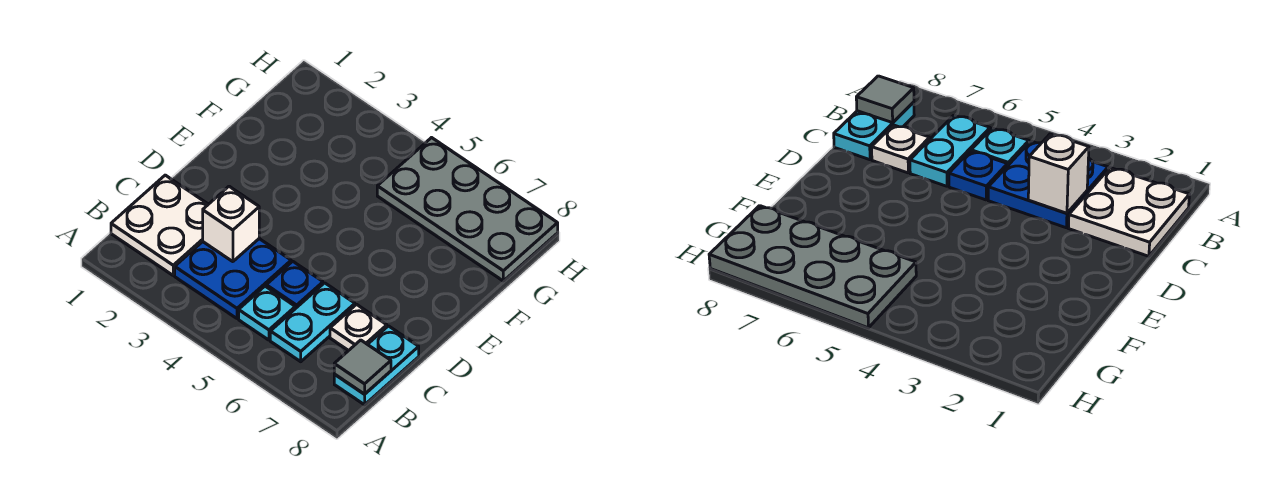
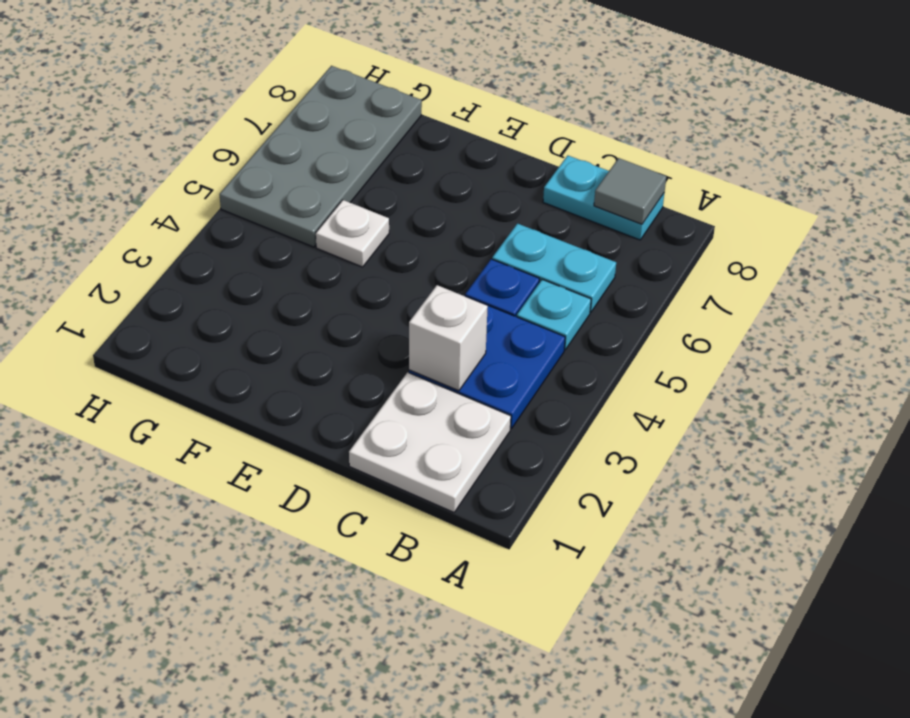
white plate C7 level 1 -> white plate F5 level 1

